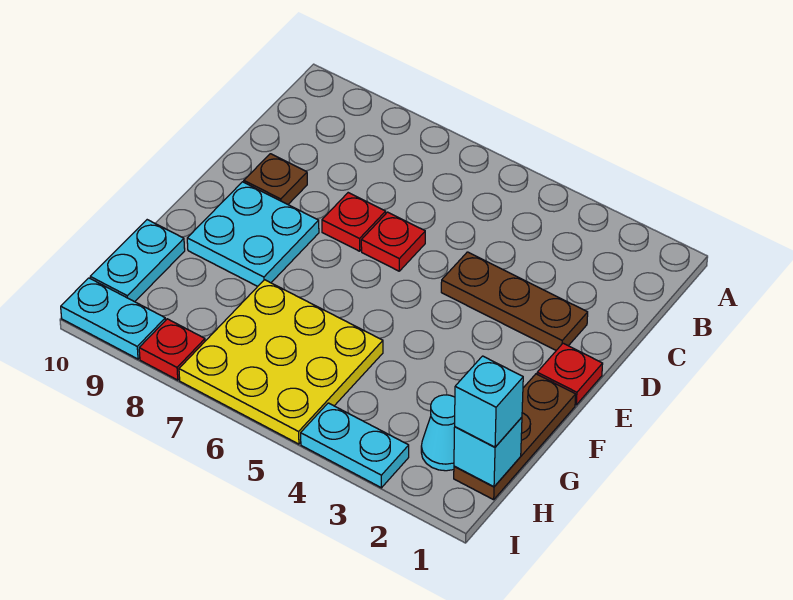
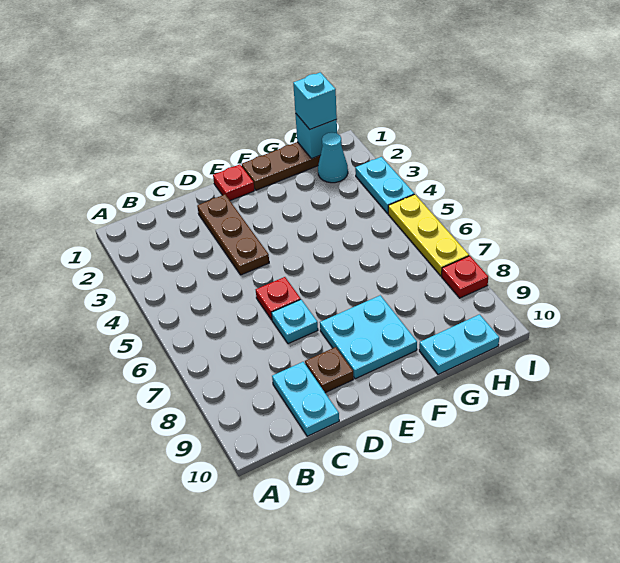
red plate D7 level 1 -> cyan plate D7 level 1
yellow plate G5:I7 level 1 -> yellow plate I5:I7 level 1
cyan plate I9:I10 level 1 -> cyan plate C9:C10 level 1

